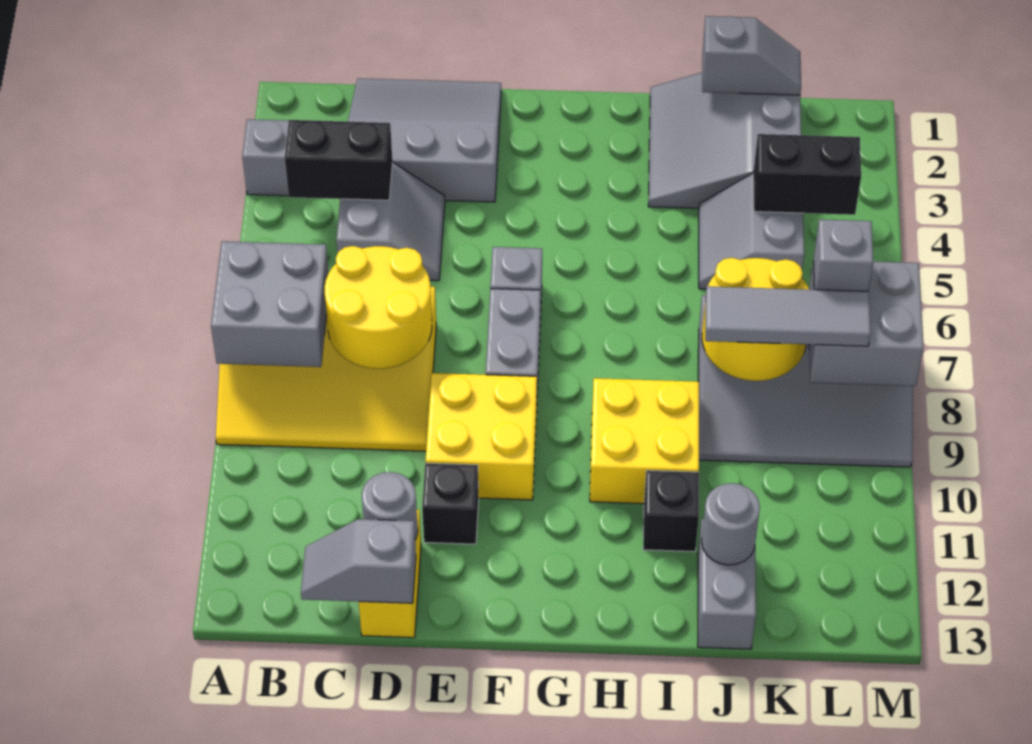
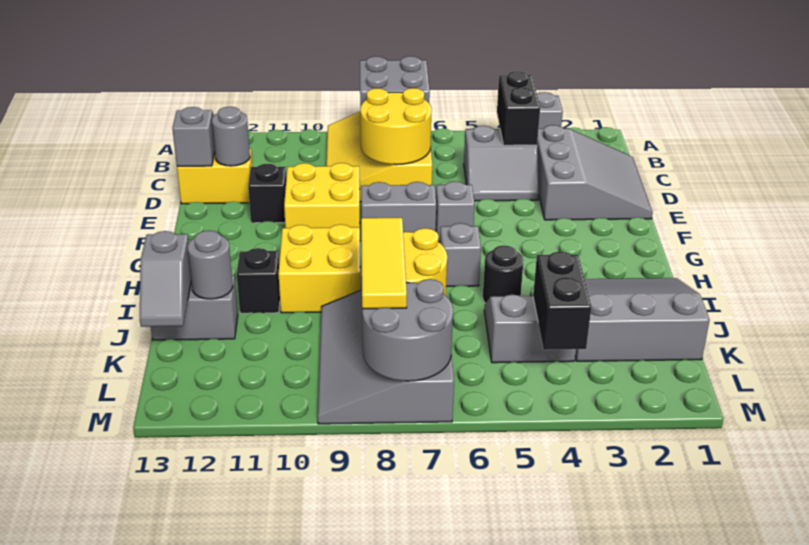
none -> black round brick I5 level 1
grey slope J1:K1 level 2 top J -> grey slope J13:K13 level 2 top J
grey tile J8:L8 level 3 -> yellow tile J8:L8 level 3
grey brick L7:M8 level 2 -> grey round brick L7:M8 level 2
grey brick L7 level 3 -> grey brick H6 level 1

